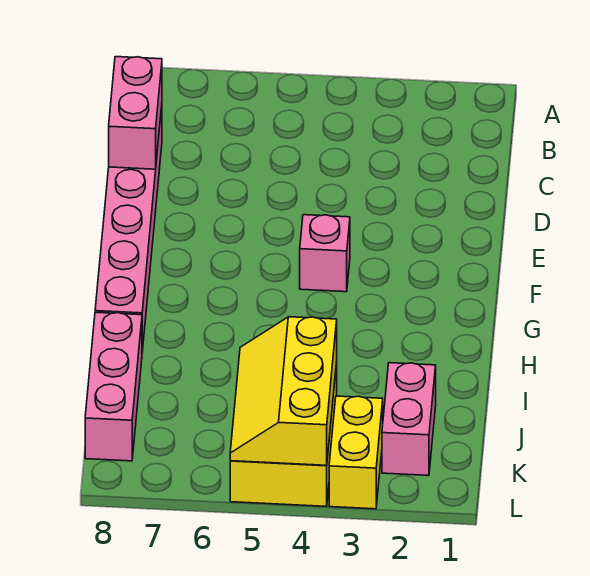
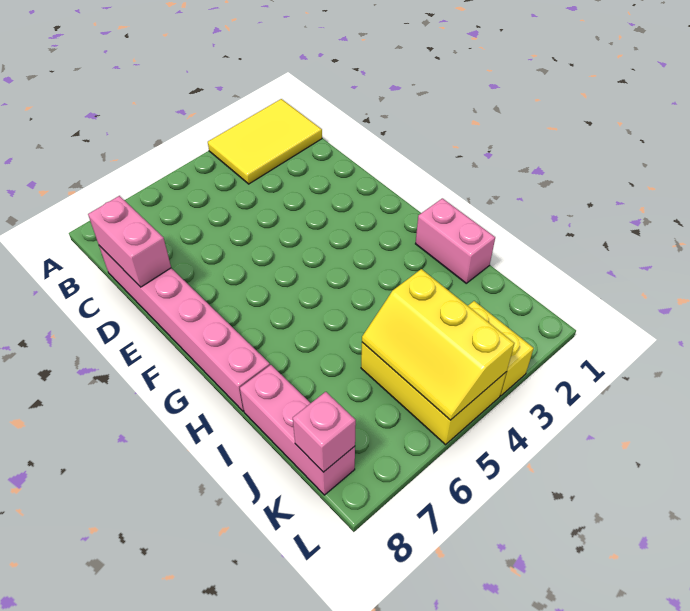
none -> yellow tile A1:B3 level 1
pink brick F4 level 1 -> pink brick K8 level 2
pink brick J2:K2 level 1 -> pink brick H1:I1 level 1

